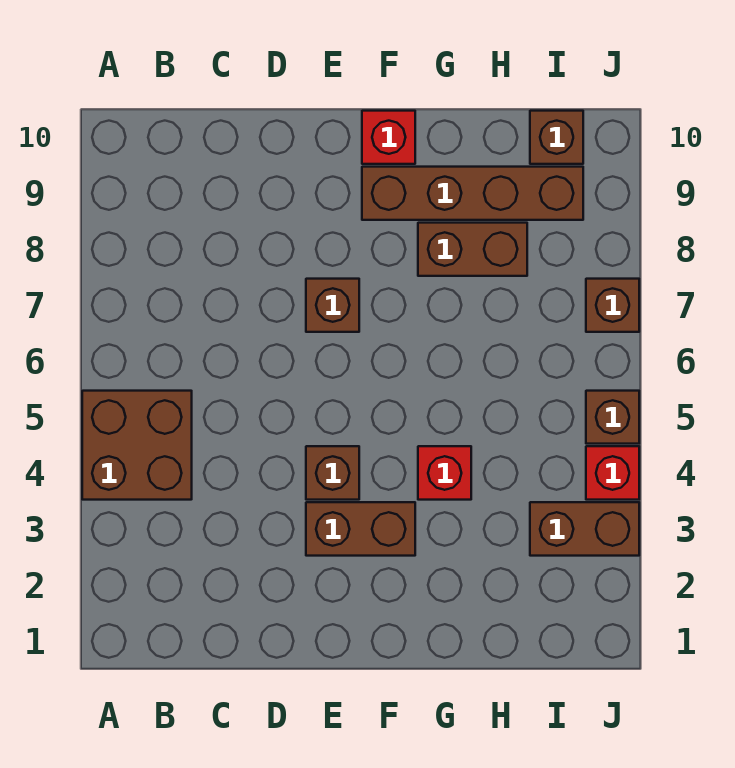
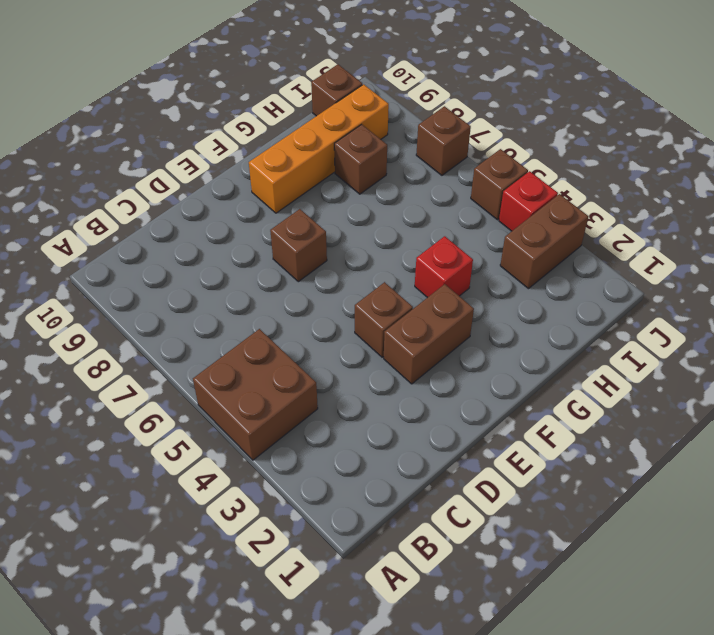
brown brick F9:I9 level 1 -> orange brick F9:I9 level 1
red brick F10 level 1 -> none
brown brick G8:H8 level 1 -> brown brick H8 level 1

